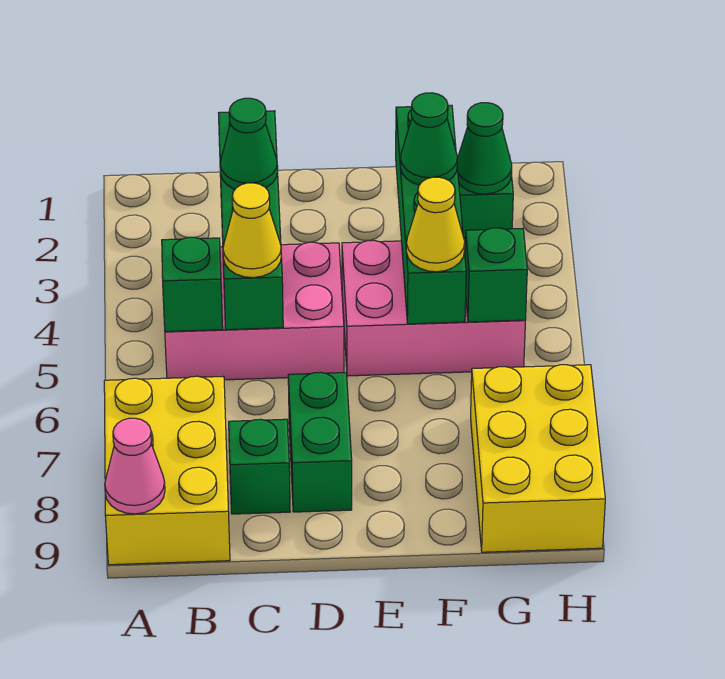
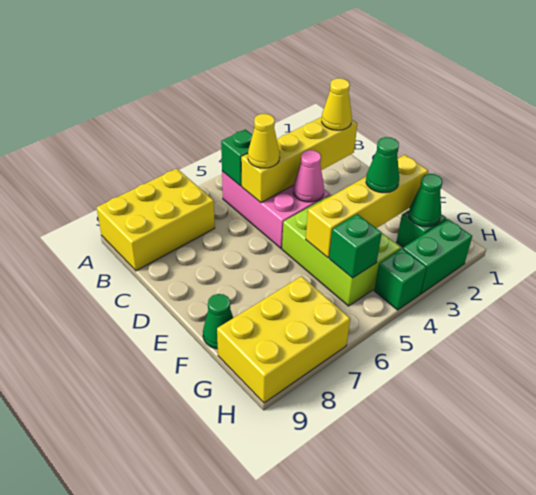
pink cone A9 level 2 -> pink cone D4 level 2
green brick C2:C5 level 2 -> yellow brick C2:C5 level 2
green cone C3 level 3 -> green cone F9 level 1
green brick C8 level 1 -> green brick H4 level 1
green brick D7:D8 level 1 -> green brick H2:H3 level 1
pink brick E4:G5 level 1 -> lime brick E4:G5 level 1
green brick F2:F5 level 2 -> yellow brick F2:F5 level 2
yellow cone F5 level 3 -> yellow cone C2 level 3

